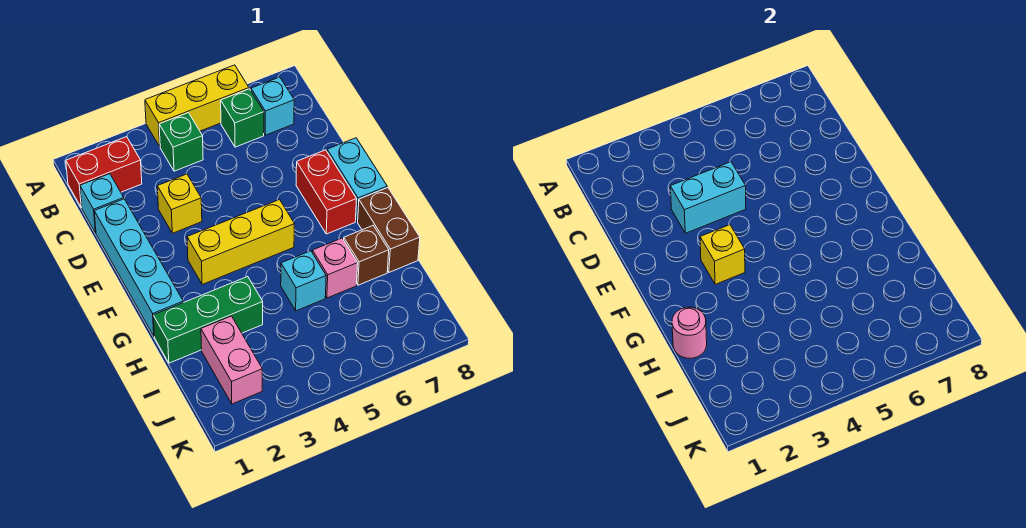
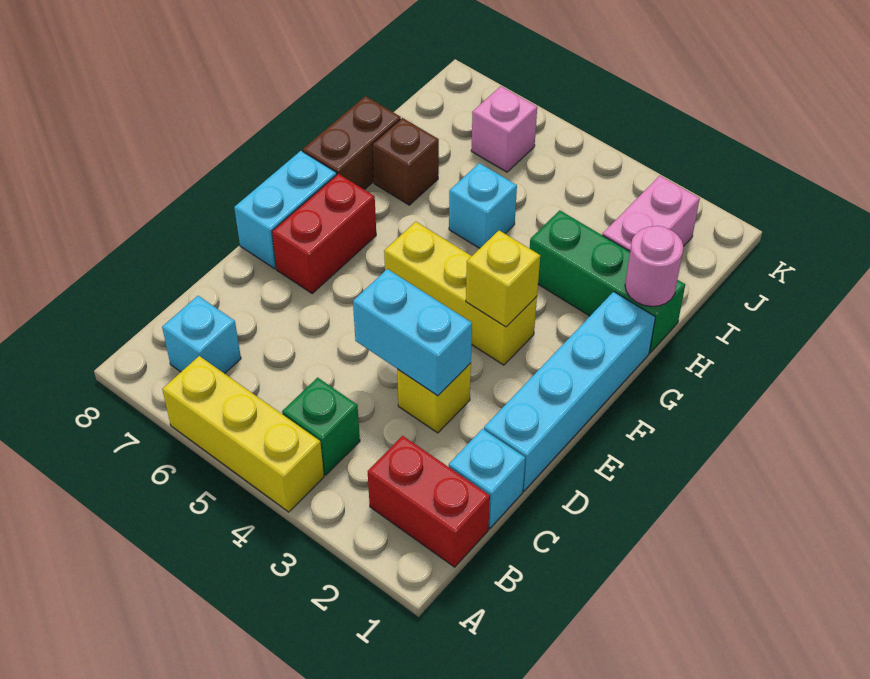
green brick B6 level 1 -> none
pink brick H6 level 1 -> pink brick J6 level 1

